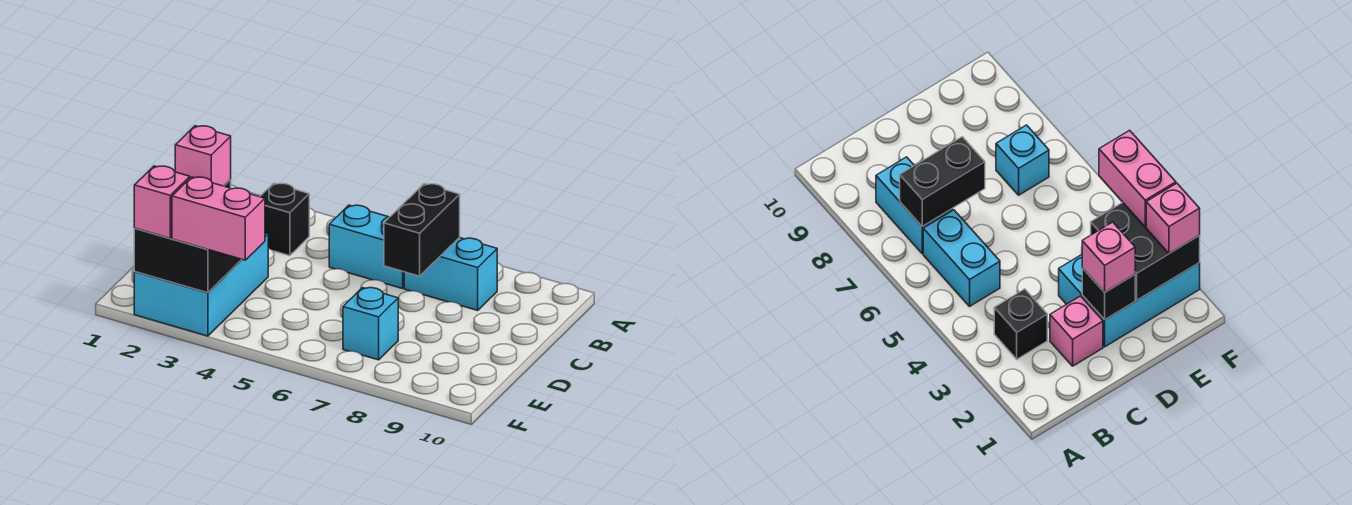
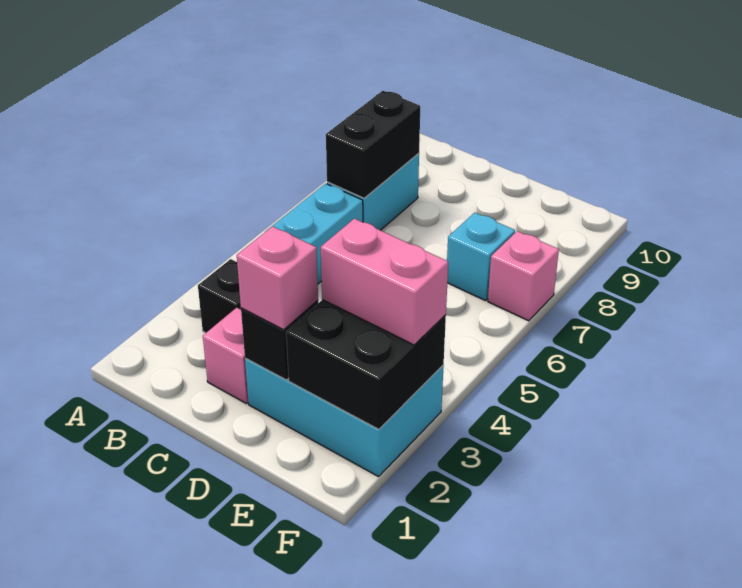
black brick B7:C7 level 2 -> black brick B7:B8 level 2
pink brick F2 level 3 -> pink brick F7 level 1
pink brick F3:F4 level 3 -> pink brick E3:F3 level 3

